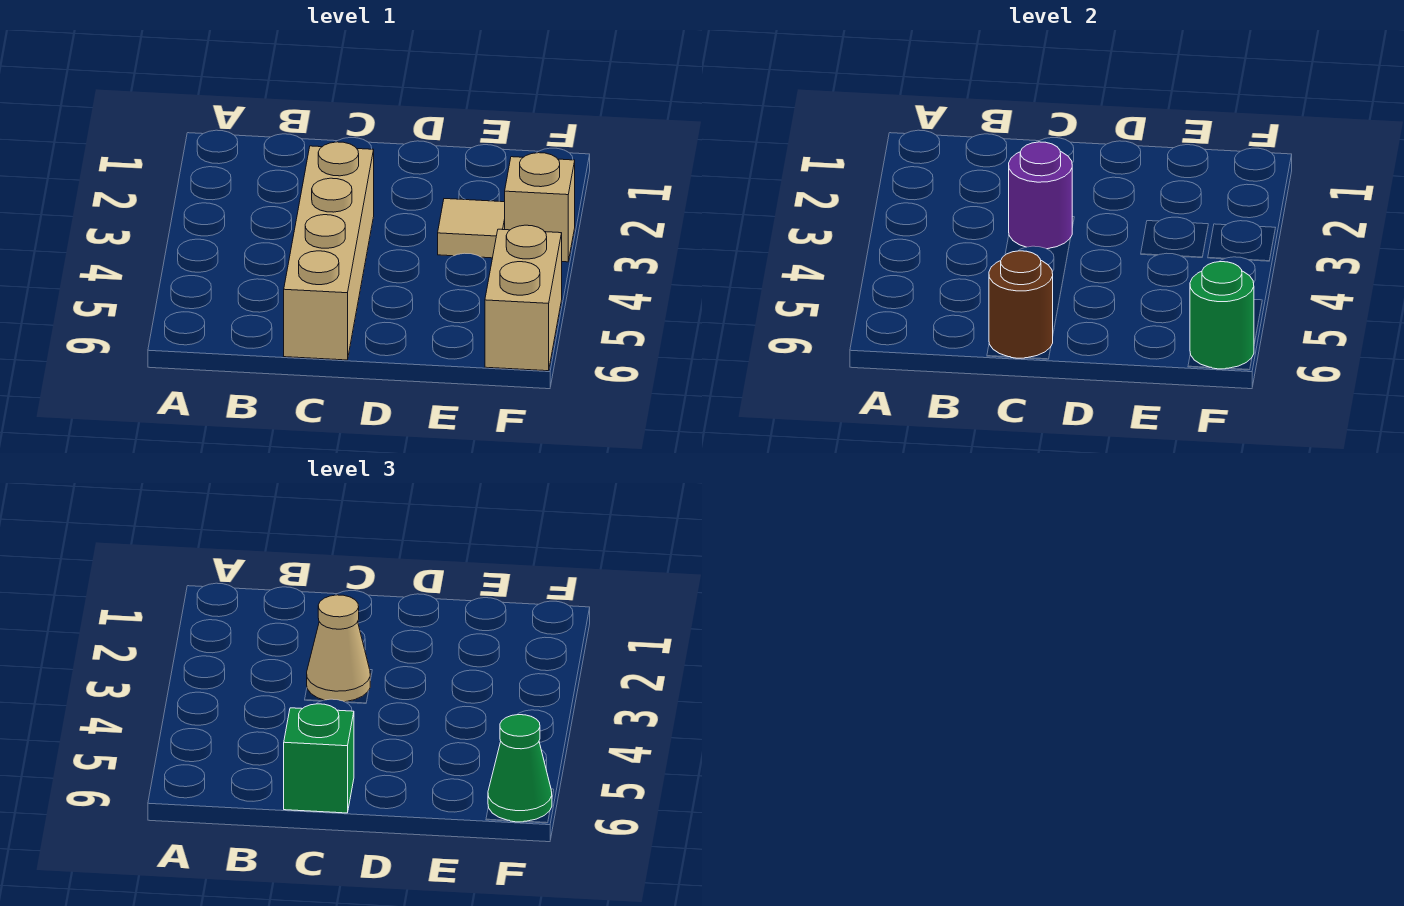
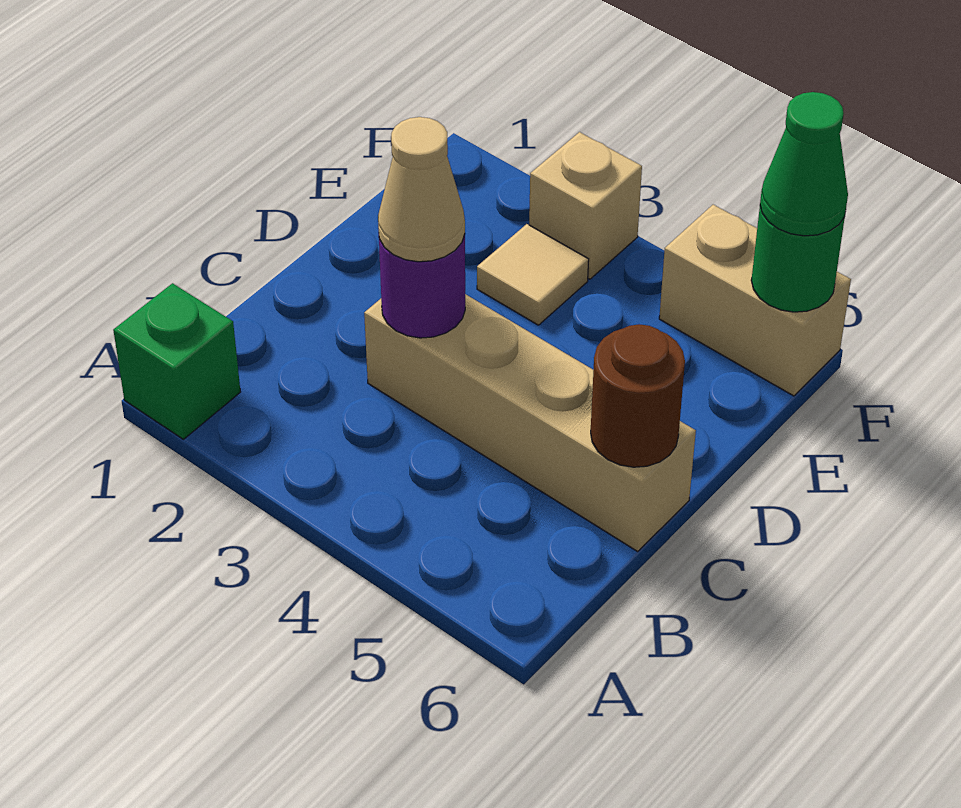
green brick C6 level 3 -> green brick A1 level 1

